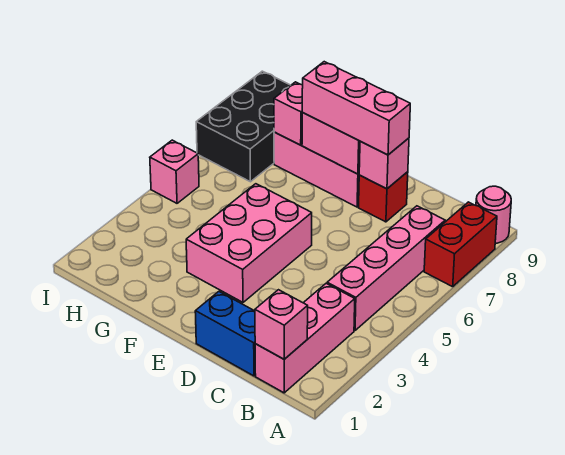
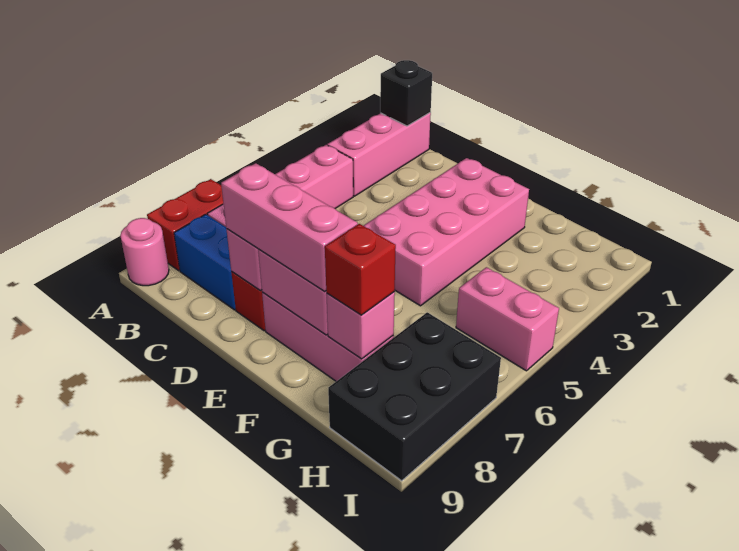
pink brick B1 level 2 -> black brick B1 level 2
blue brick C1:D1 level 1 -> blue brick B8:C8 level 1
pink brick E3:F5 level 1 -> pink brick E2:F5 level 1
none -> red brick G8 level 3
pink brick I5 level 1 -> pink brick H5:I5 level 1

